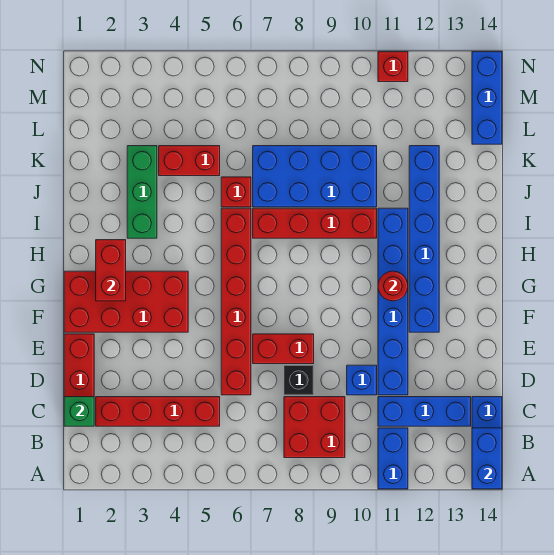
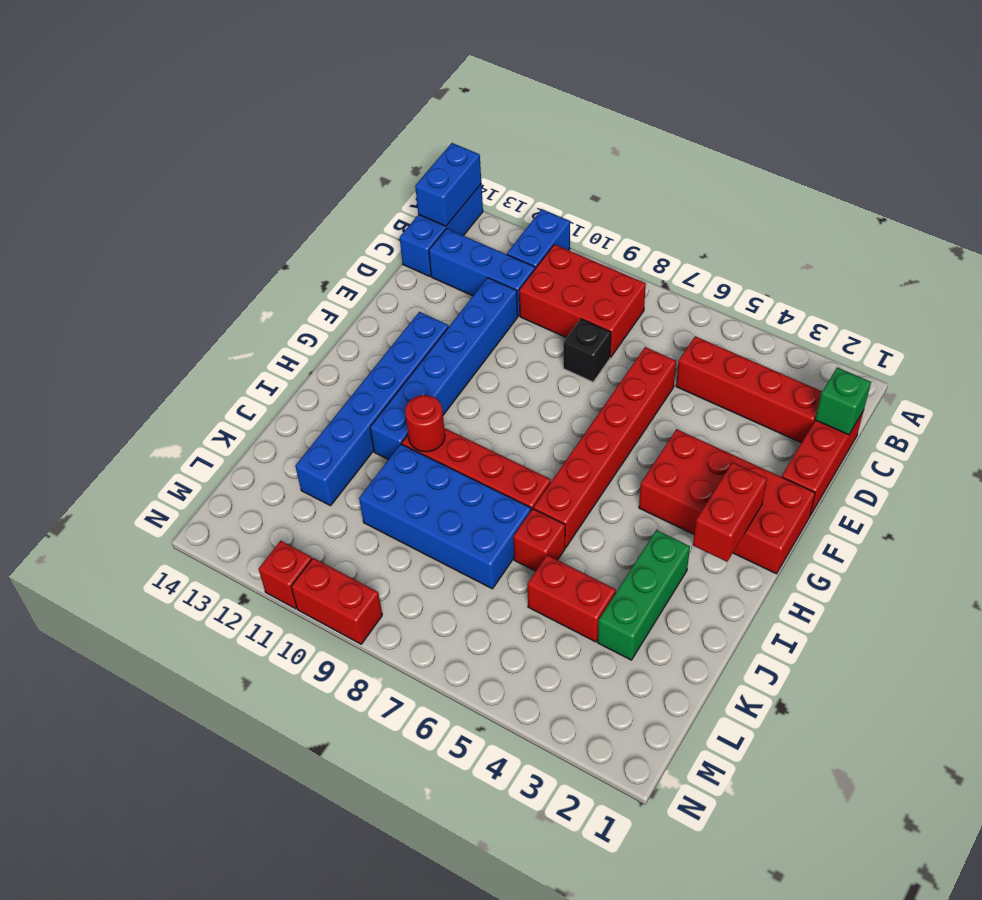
red brick B8:C9 level 1 -> red brick B8:C10 level 1
blue brick D10 level 1 -> none
red brick E7:E8 level 1 -> red brick N9:N10 level 1
red round brick G11 level 2 -> red round brick I10 level 2
blue brick L14:N14 level 1 -> none

